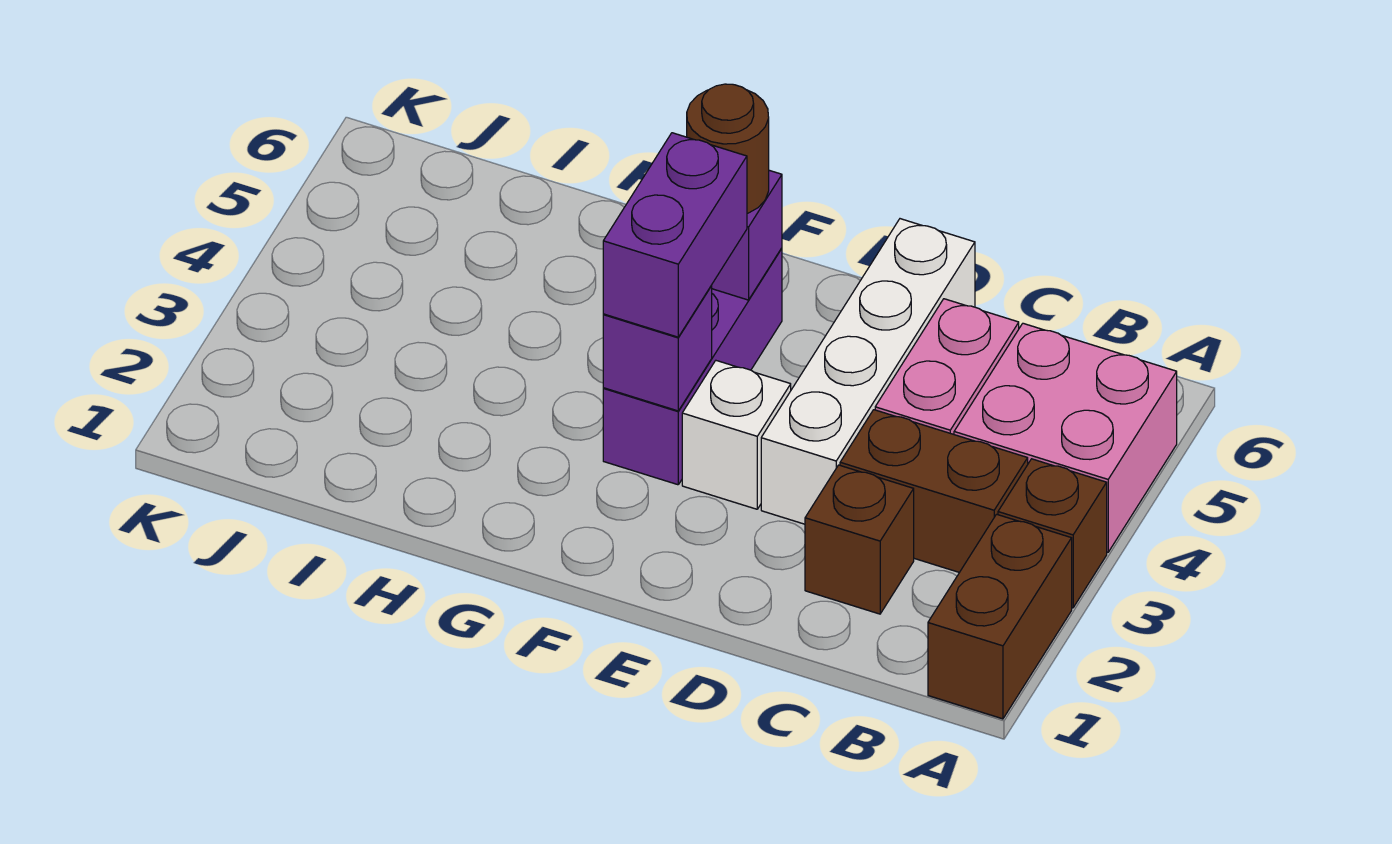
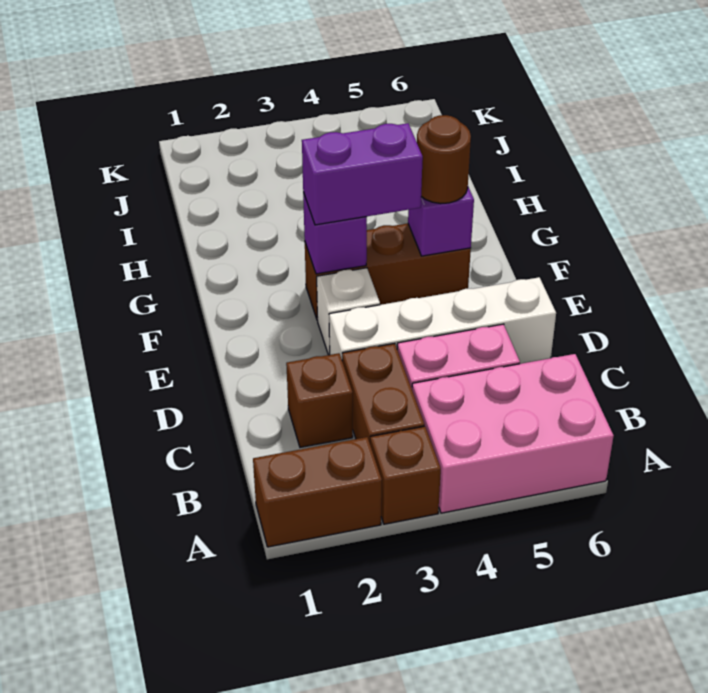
pink brick A4:B5 level 1 -> pink brick A4:B6 level 1
purple brick F3:F5 level 1 -> brown brick F3:F5 level 1

